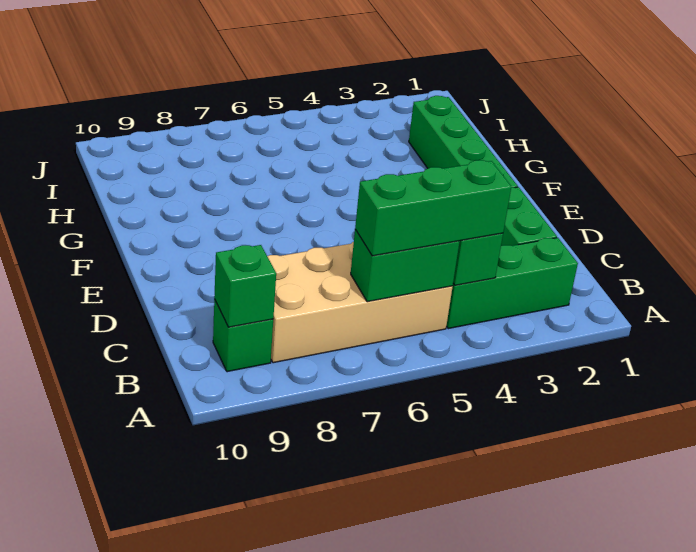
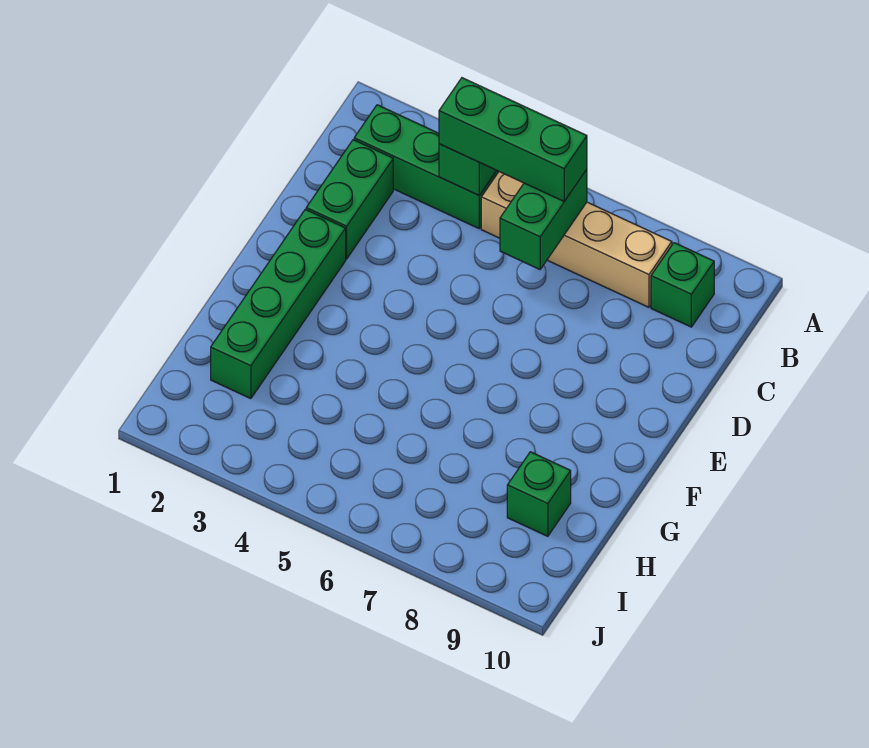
tan brick B5:C8 level 1 -> tan brick B5:B8 level 1
green brick B5:B6 level 2 -> green brick B6:C6 level 2
green brick B9 level 2 -> green brick H9 level 1

